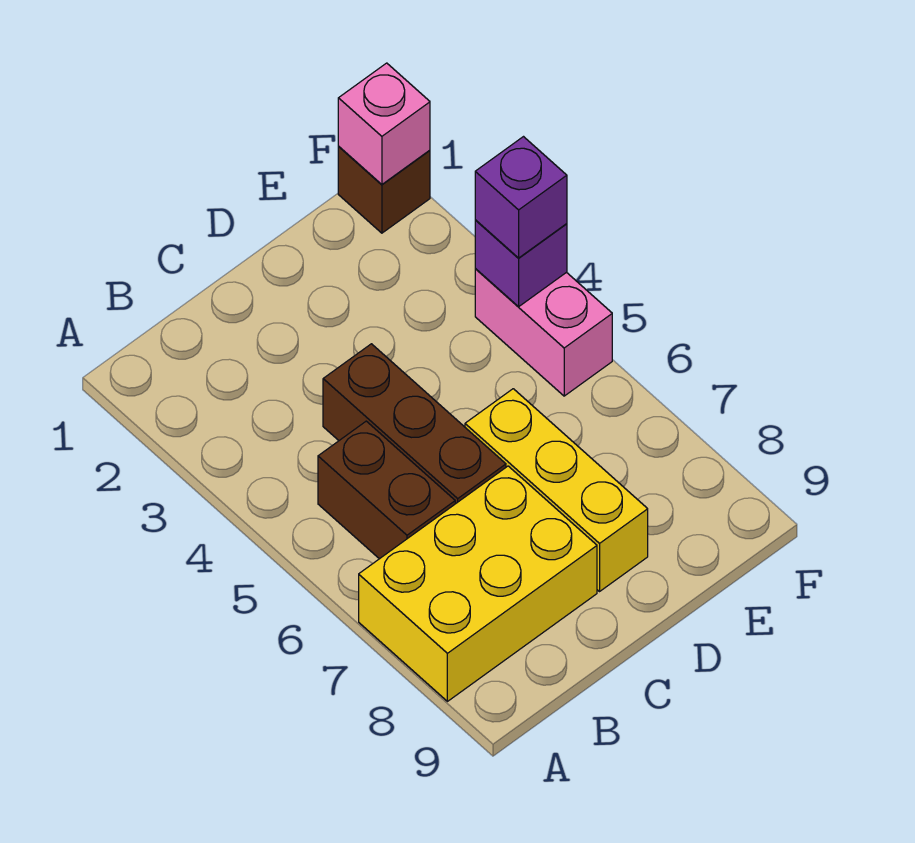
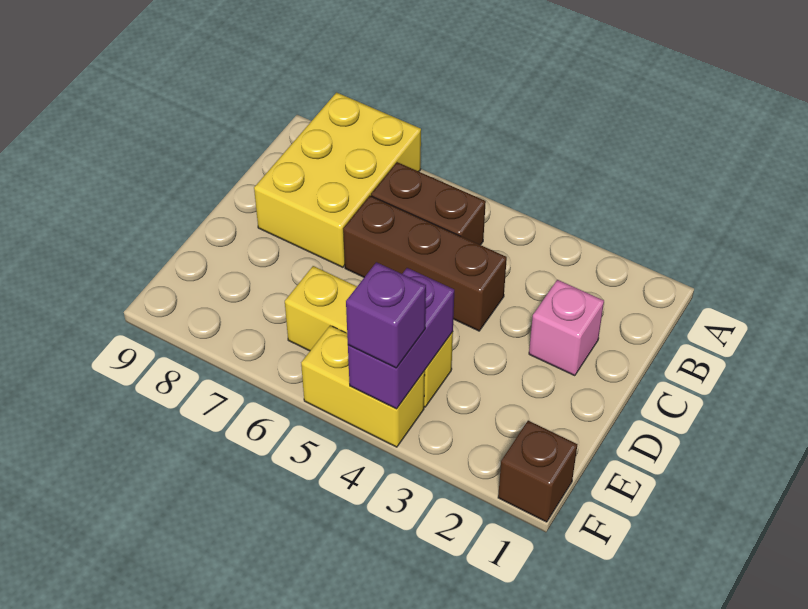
yellow brick D6:D8 level 1 -> yellow brick E4:E6 level 1
pink brick F1 level 2 -> pink brick C2 level 1
pink brick F4:F5 level 1 -> yellow brick F4:F5 level 1
purple brick F4 level 2 -> purple brick E4:F4 level 2

